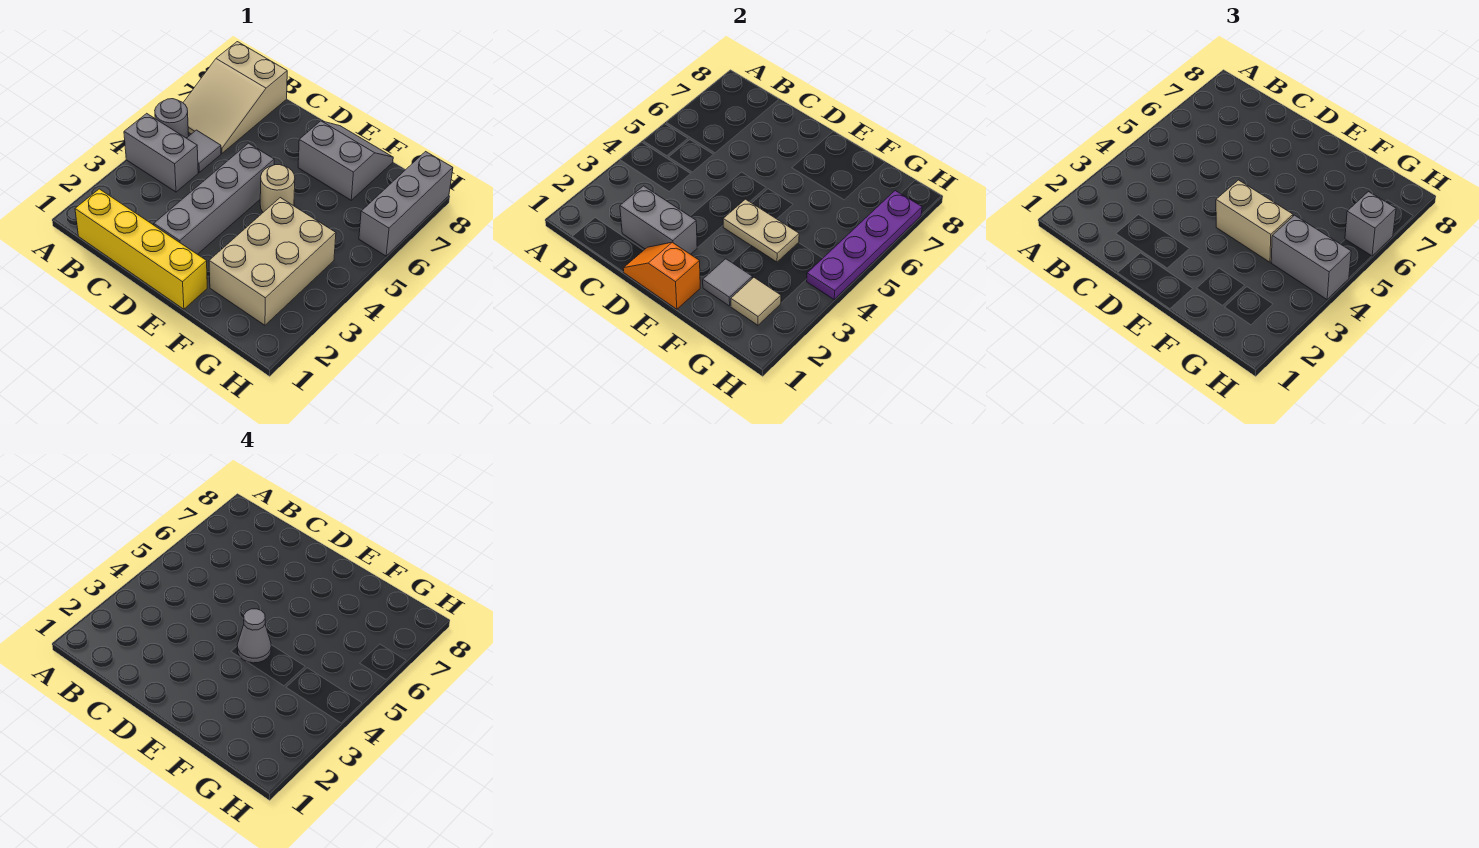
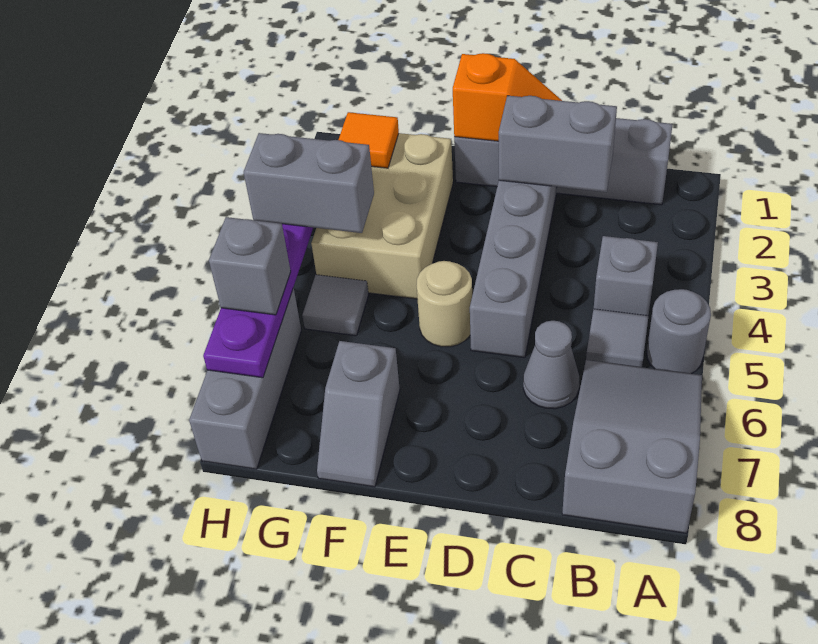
grey brick A4:B4 level 1 -> grey brick B4 level 1
tan slope A6:B8 level 1 top 8 -> grey slope A6:B8 level 1 top 8
yellow brick B1:E1 level 1 -> grey brick B1:E1 level 1
tan plate E4:F4 level 2 -> none
tan brick E4:F4 level 3 -> none
grey cone E4 level 4 -> grey cone C6 level 1
grey slope E7:F8 level 1 top 7 -> grey slope F7:F8 level 1 top 7
grey tile F2 level 2 -> grey tile G5 level 1
tan tile G2 level 2 -> orange tile G2 level 2

